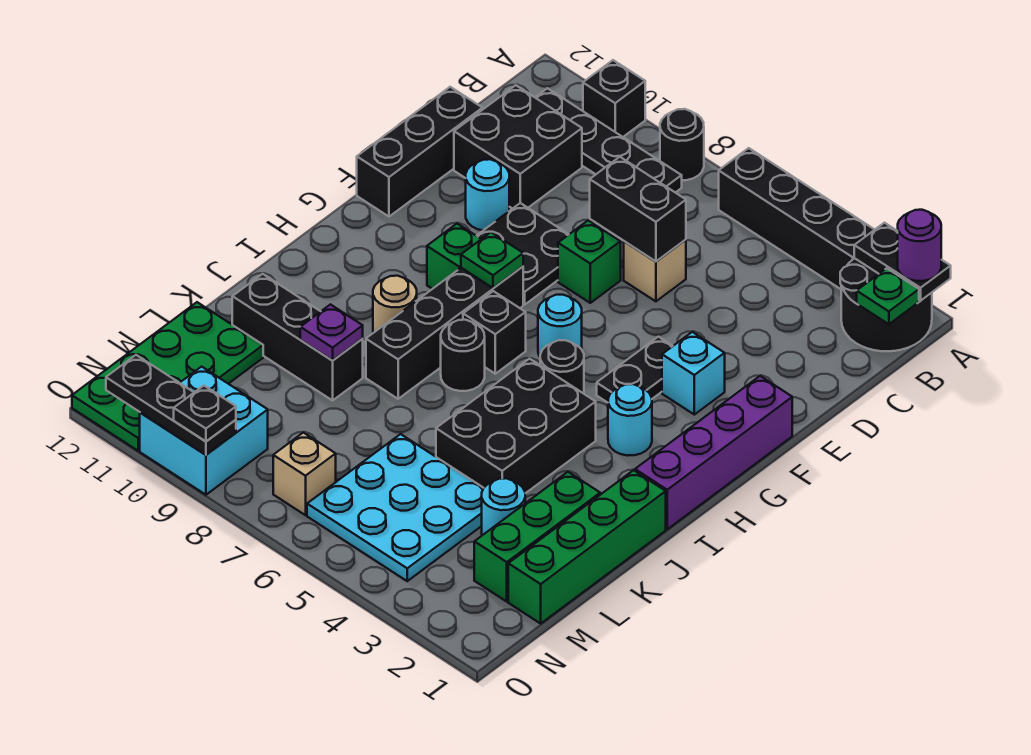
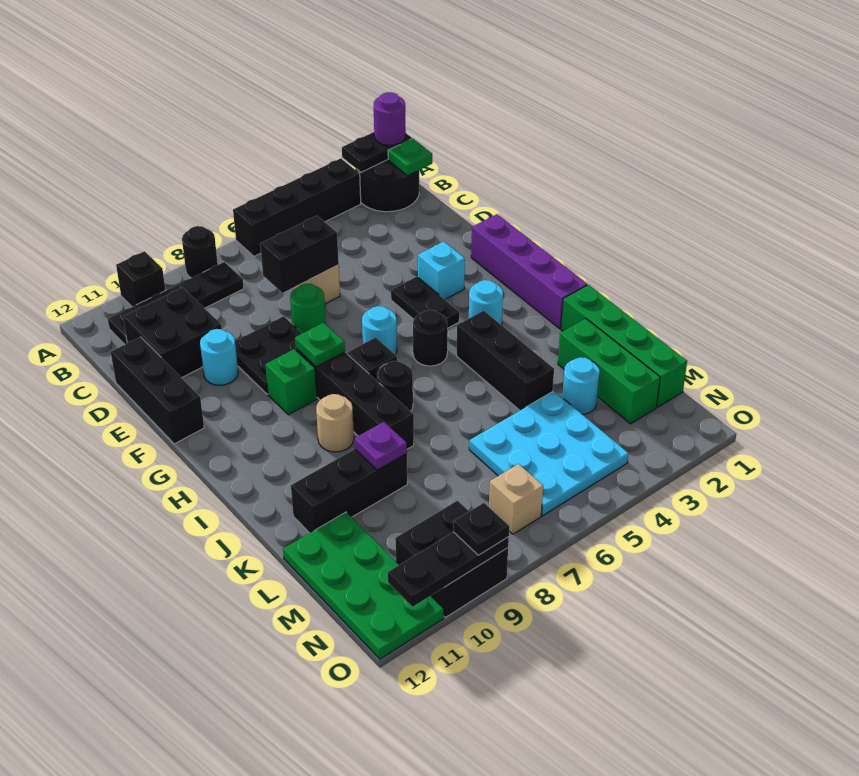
green brick E7 level 1 -> green round brick E7 level 1
black brick I4:K5 level 1 -> black brick I4:K4 level 1
cyan brick N9:O10 level 1 -> black brick N9:O10 level 1

